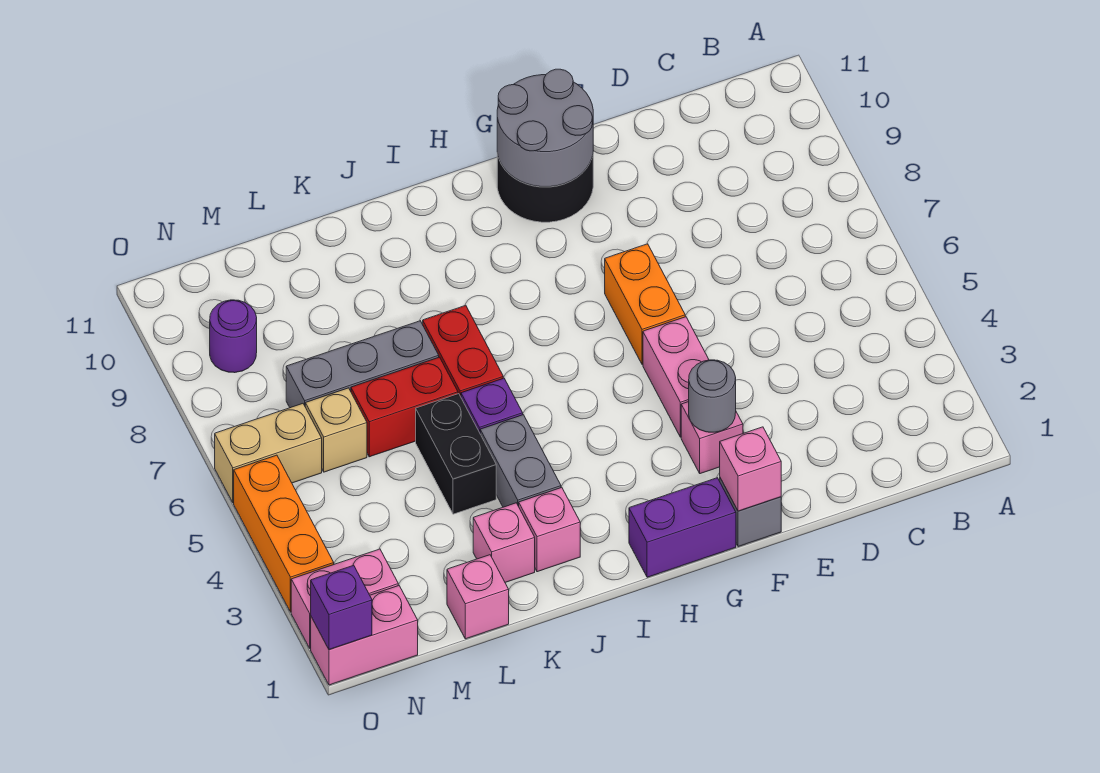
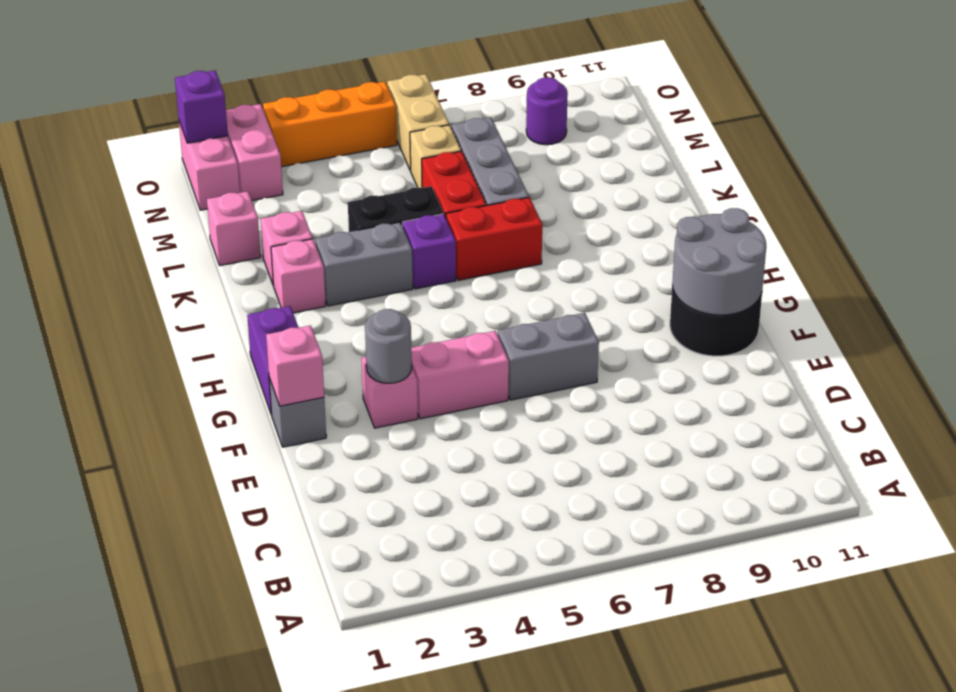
orange brick F6:F7 level 1 -> grey brick F6:F7 level 1

